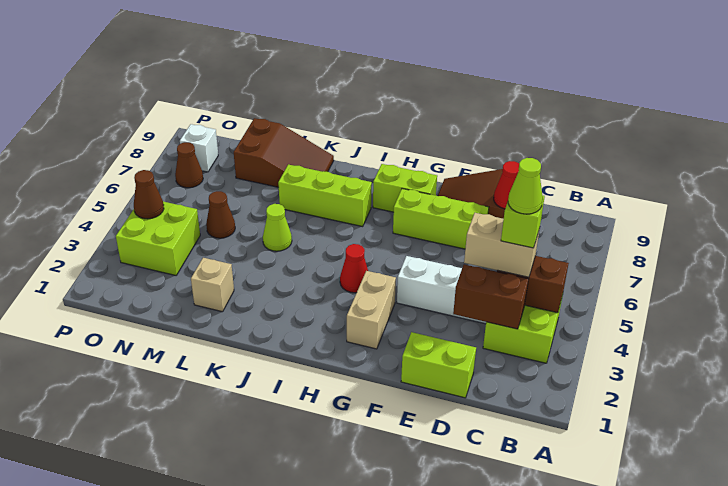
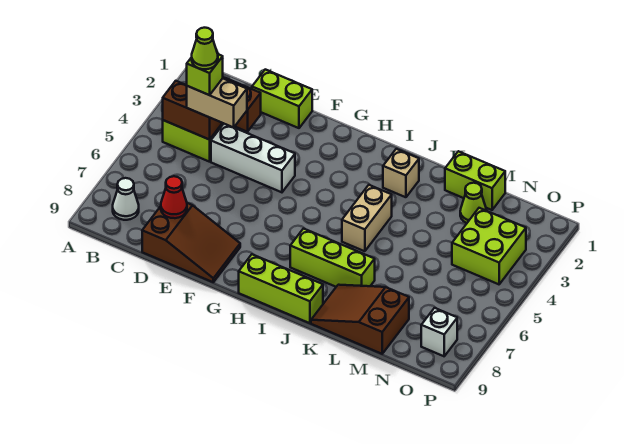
none -> white cone B8 level 1
lime brick E7:G7 level 1 -> lime brick H9:J9 level 1
tan brick G2:G3 level 1 -> tan brick J4:J5 level 1
lime brick G8:H8 level 1 -> lime brick L1:M1 level 1
red cone H4 level 1 -> none
lime cone K5 level 1 -> lime cone M2 level 1
tan brick L2 level 1 -> tan brick J2 level 1
brown cone M5 level 1 -> none
brown cone O4 level 2 -> none
brown cone O7 level 1 -> none

